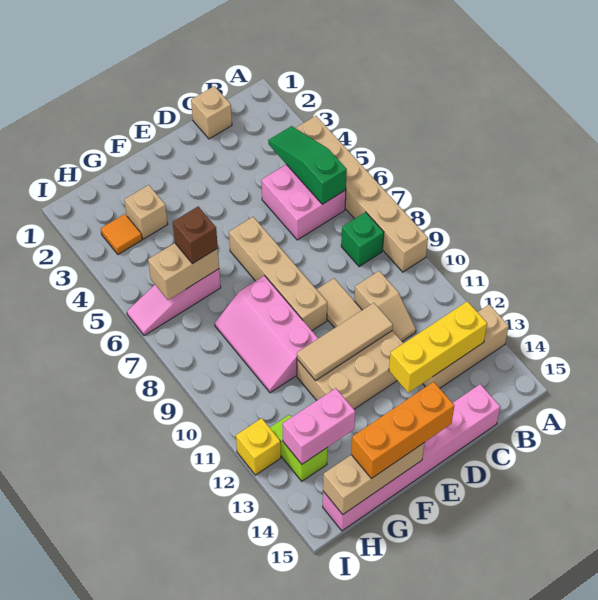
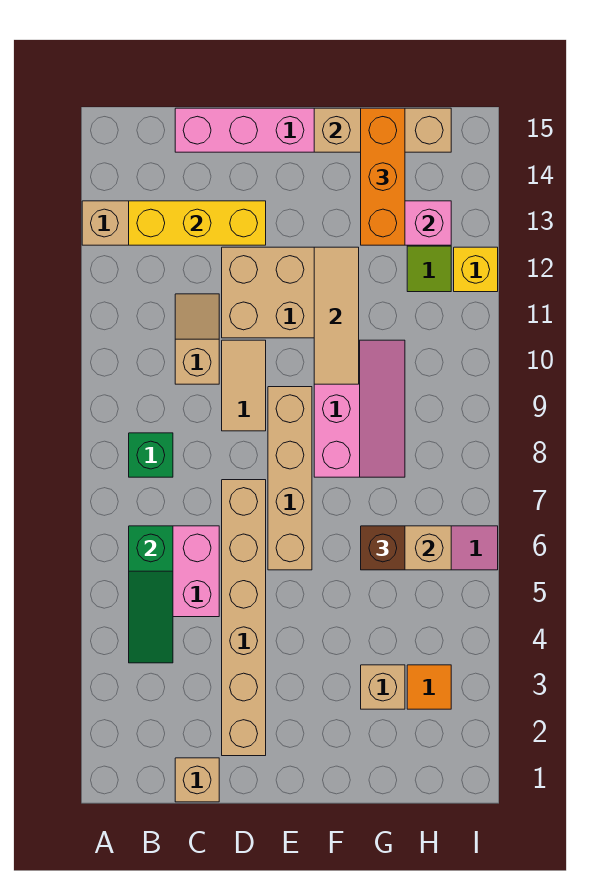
tan brick A4:A9 level 1 -> tan brick D2:D7 level 1
tan tile D11:F11 level 2 -> tan tile F10:F12 level 2
orange brick E15:G15 level 3 -> orange brick G13:G15 level 3

